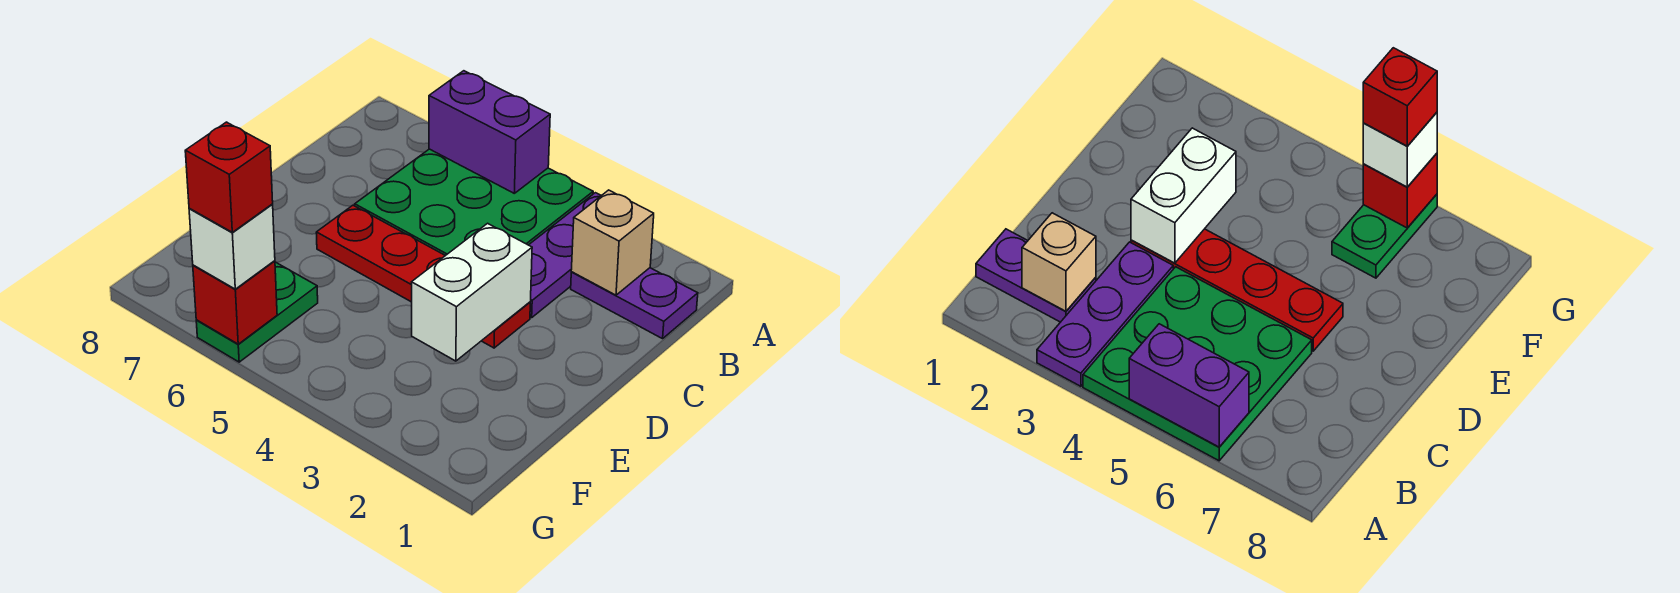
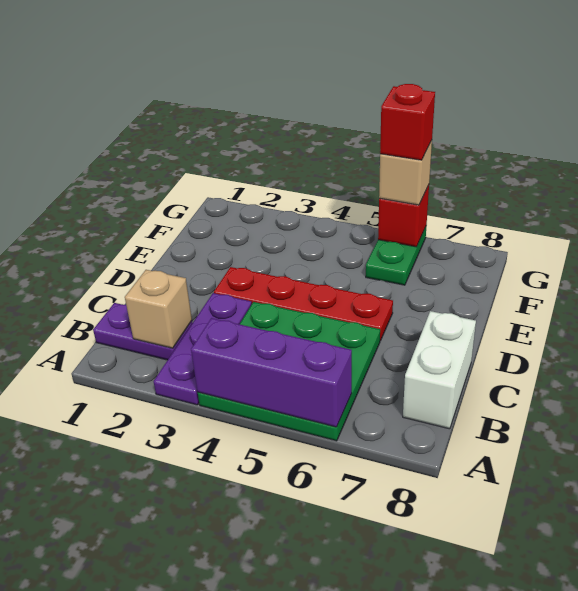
purple brick A5:A6 level 2 -> purple brick A4:A6 level 2
white brick D3:E3 level 2 -> white brick B8:C8 level 1
white brick G6 level 3 -> tan brick G6 level 3

